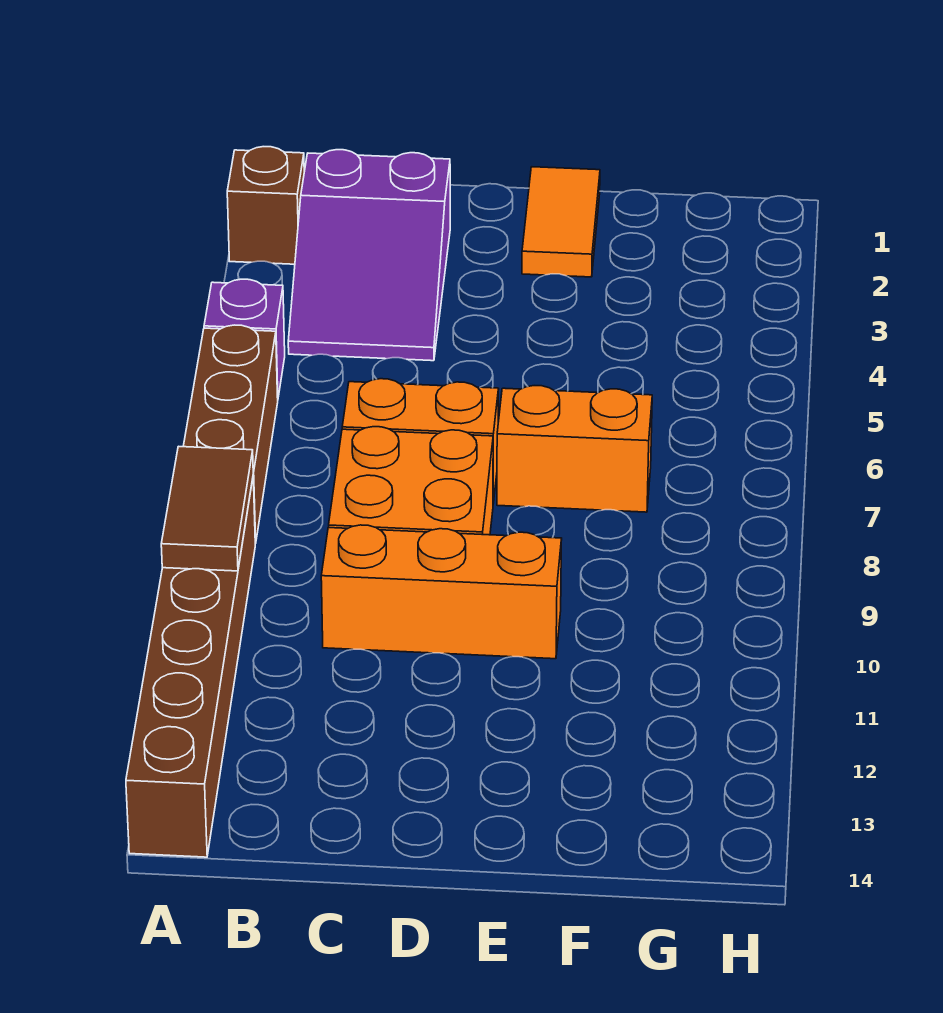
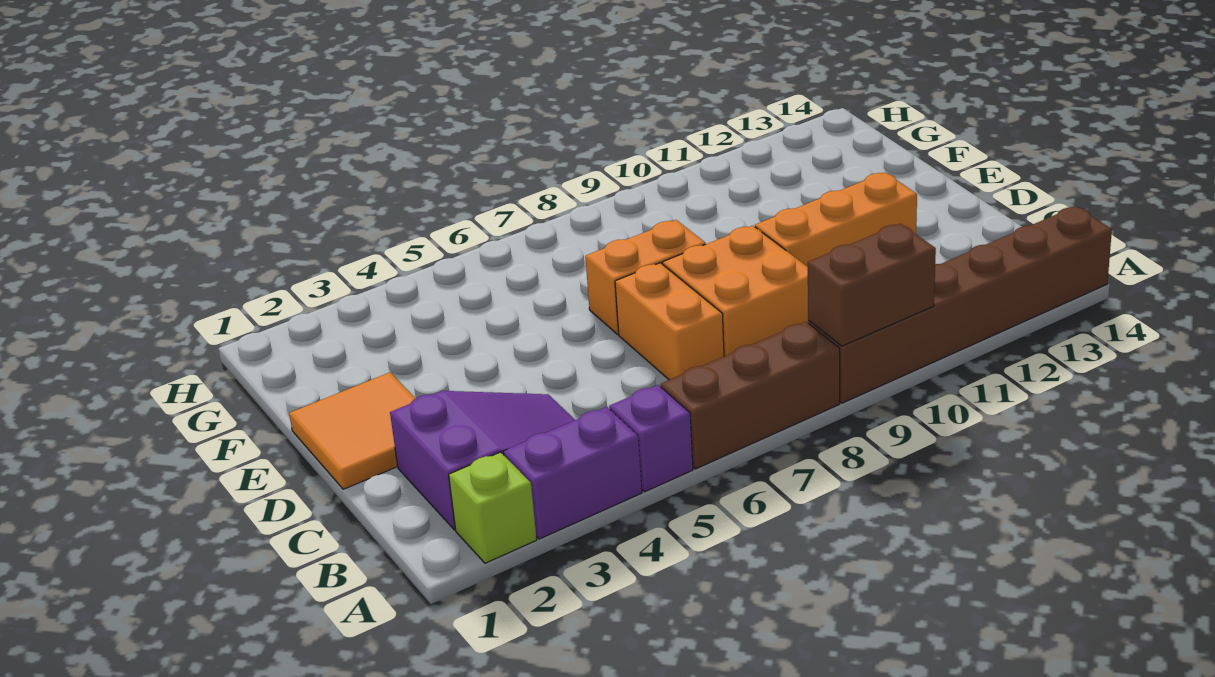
brown brick A2 level 1 -> lime brick A2 level 1
none -> purple brick A3:A4 level 1
brown tile A9:A10 level 2 -> brown brick A9:A10 level 2
orange brick C10:E10 level 1 -> orange brick D10:D12 level 1
orange tile E1:E2 level 1 -> orange tile D1:E2 level 1
orange brick E7:F7 level 1 -> orange brick E7:E8 level 1

